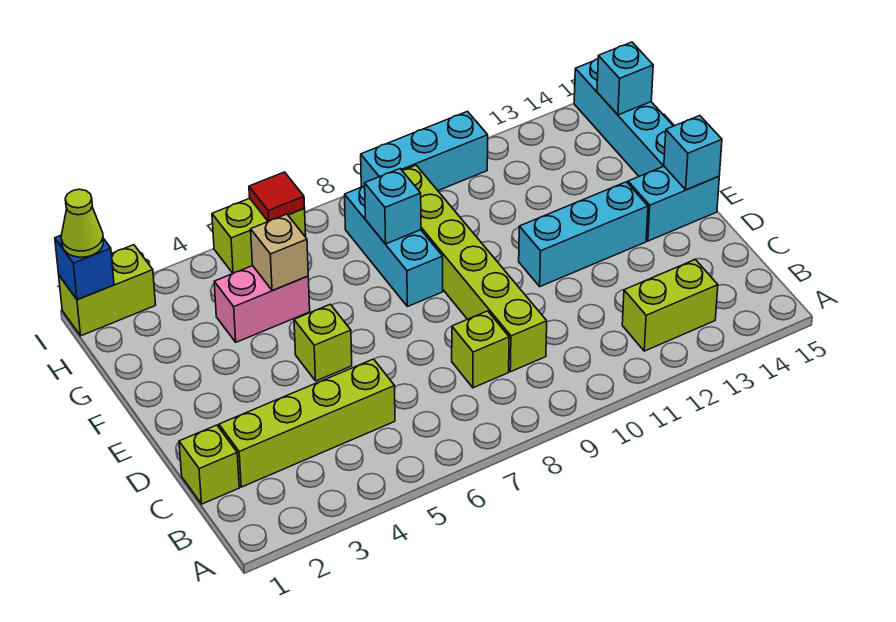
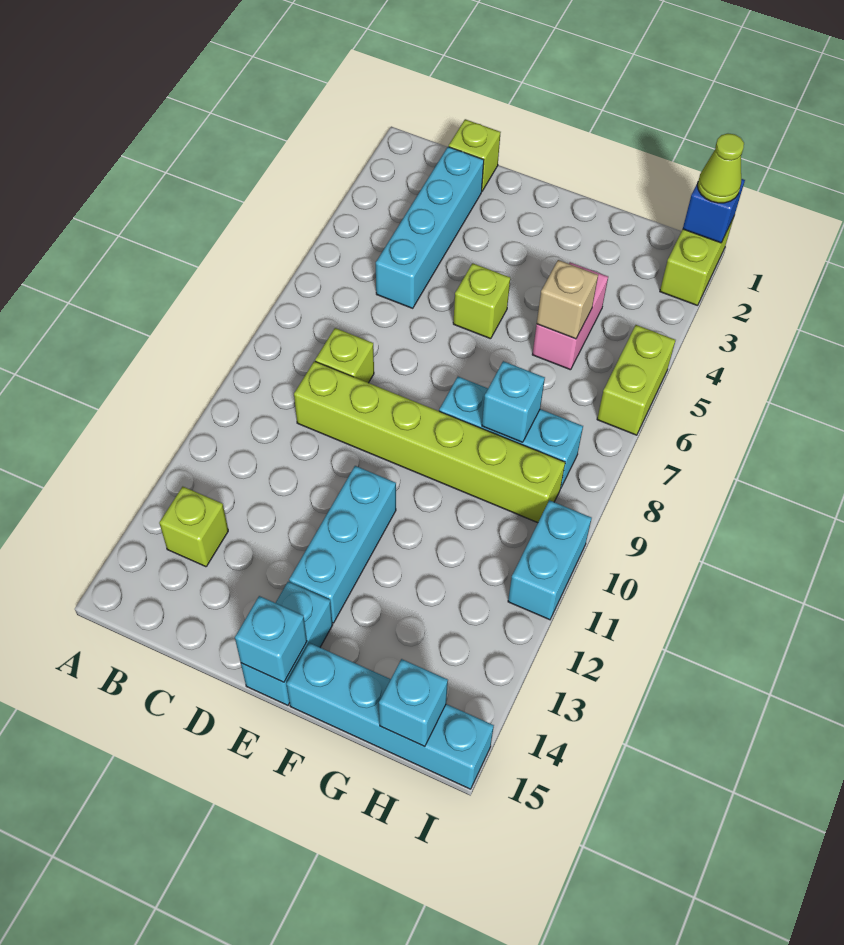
lime brick B12:B13 level 1 -> lime brick B13 level 1
lime brick C2:C5 level 1 -> cyan brick C2:C5 level 1
red tile I6 level 2 -> none
cyan brick I9:I11 level 1 -> cyan brick I10:I11 level 1

